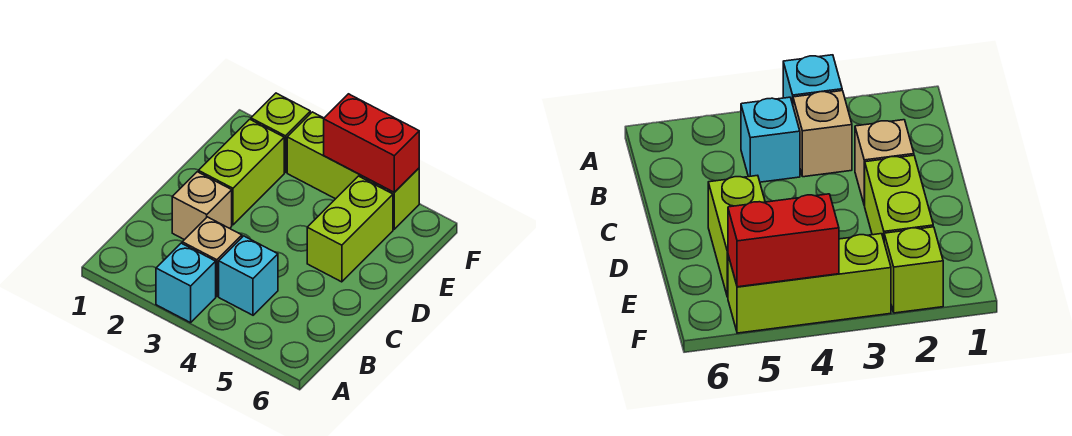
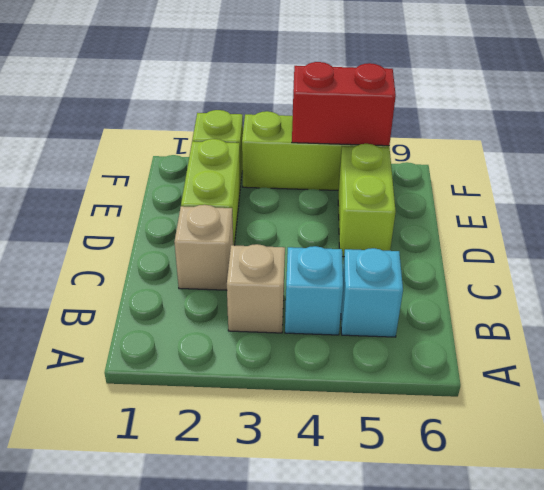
cyan brick A3 level 1 -> cyan brick B5 level 1

